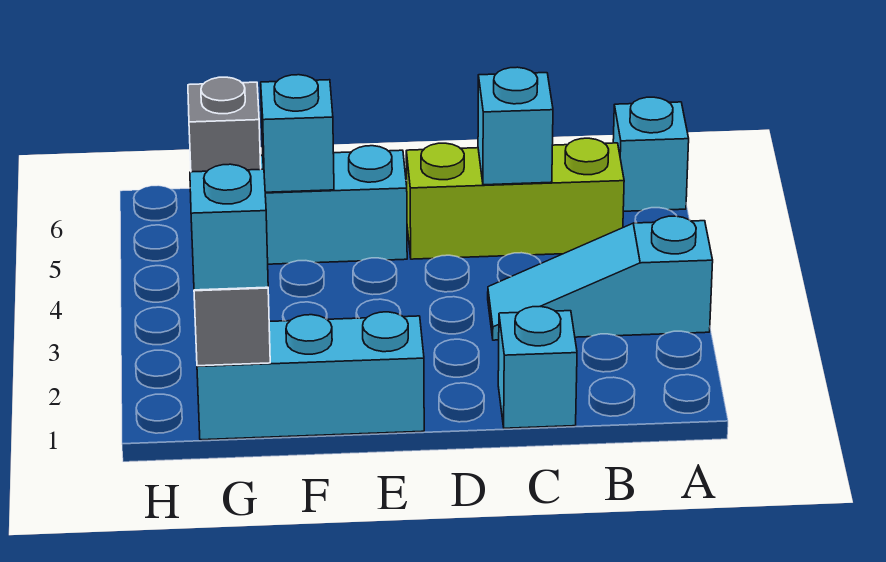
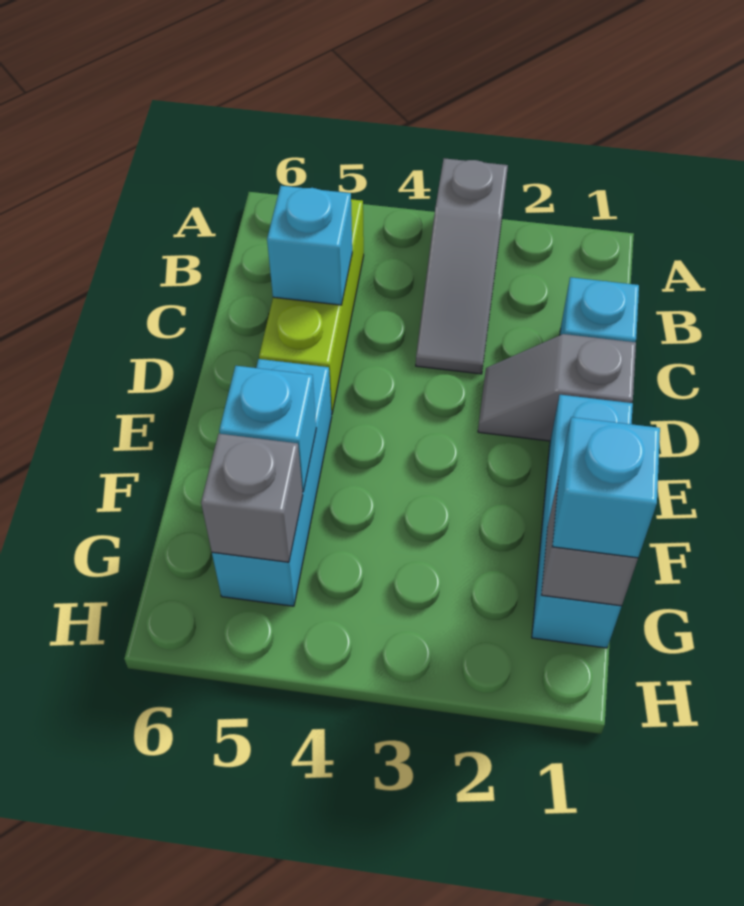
cyan slope A3:C3 level 1 top A -> grey slope A3:C3 level 1 top A
cyan brick A6 level 1 -> none
none -> grey slope D1:D2 level 1 top 1

